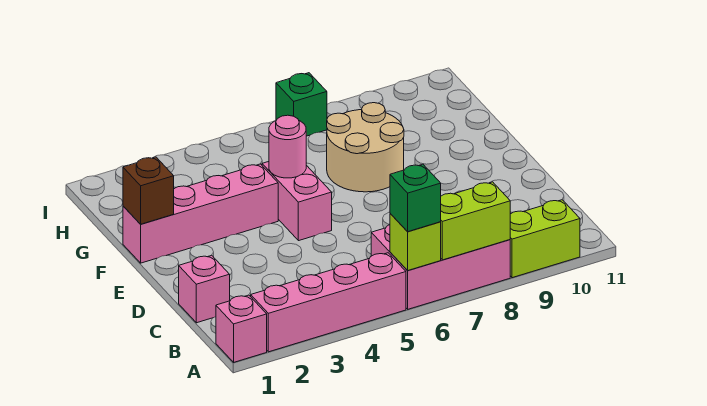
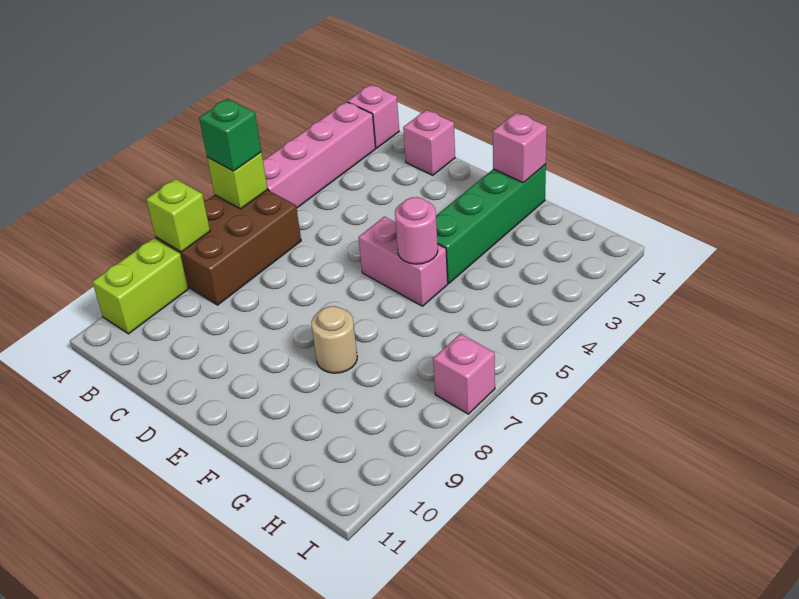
pink brick A6:B8 level 1 -> brown brick A6:B8 level 1
lime brick A7:A8 level 2 -> lime brick A8 level 2
pink brick F1:F4 level 1 -> green brick F1:F4 level 1
brown brick F1 level 2 -> pink brick F1 level 2
tan round brick F7:G8 level 1 -> tan round brick F8 level 1
green brick I7 level 1 -> pink brick I7 level 1

